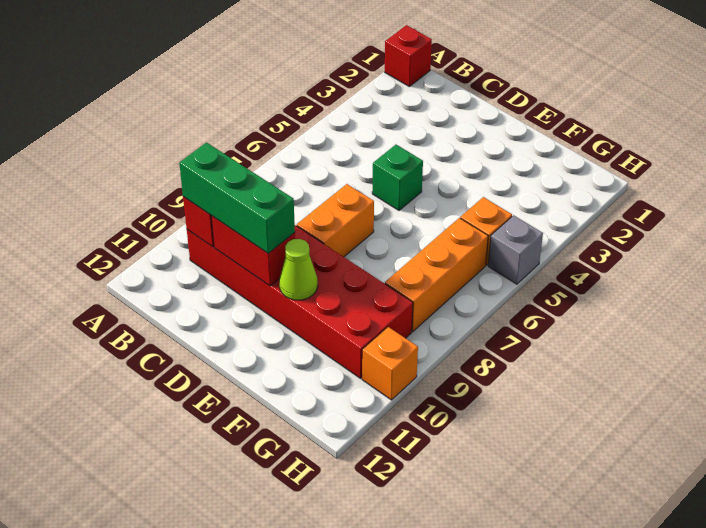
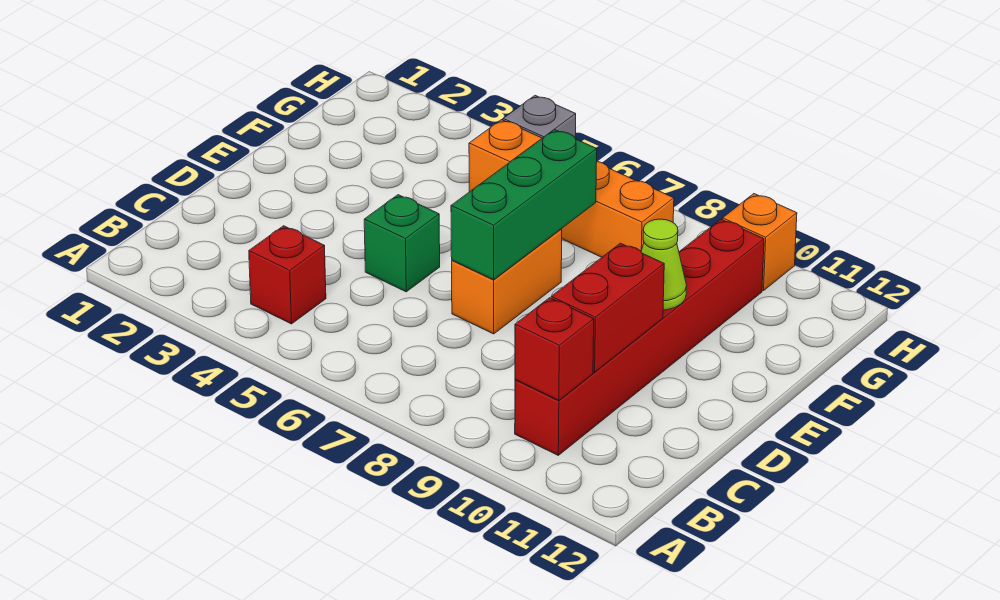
red brick A1 level 1 -> red brick B4 level 1
red brick B9:G10 level 1 -> red brick B10:G10 level 1
green brick B10:D10 level 3 -> green brick D7:F7 level 2
orange brick D7:D8 level 1 -> orange brick D7:E7 level 1

